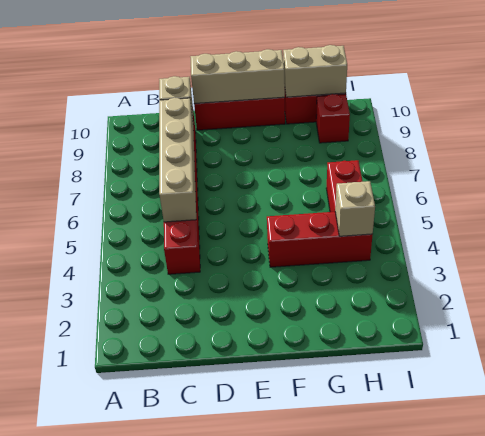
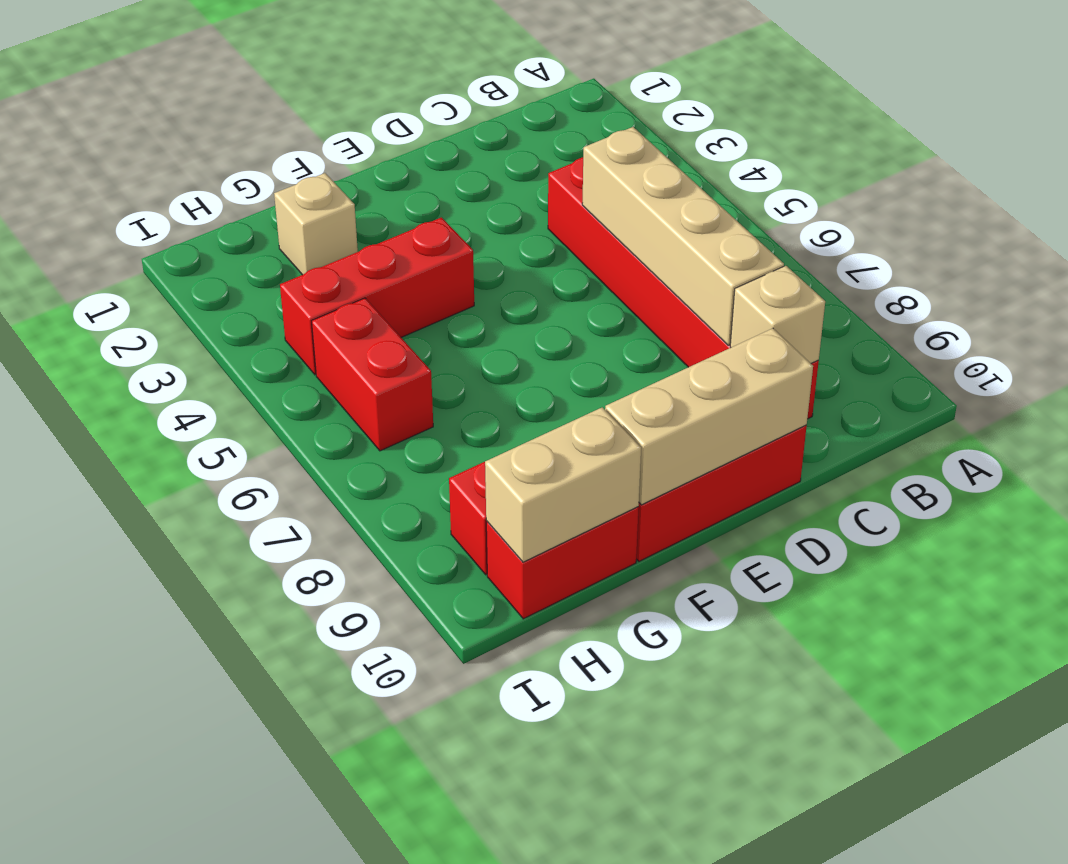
tan brick H4 level 2 -> tan brick G2 level 1

